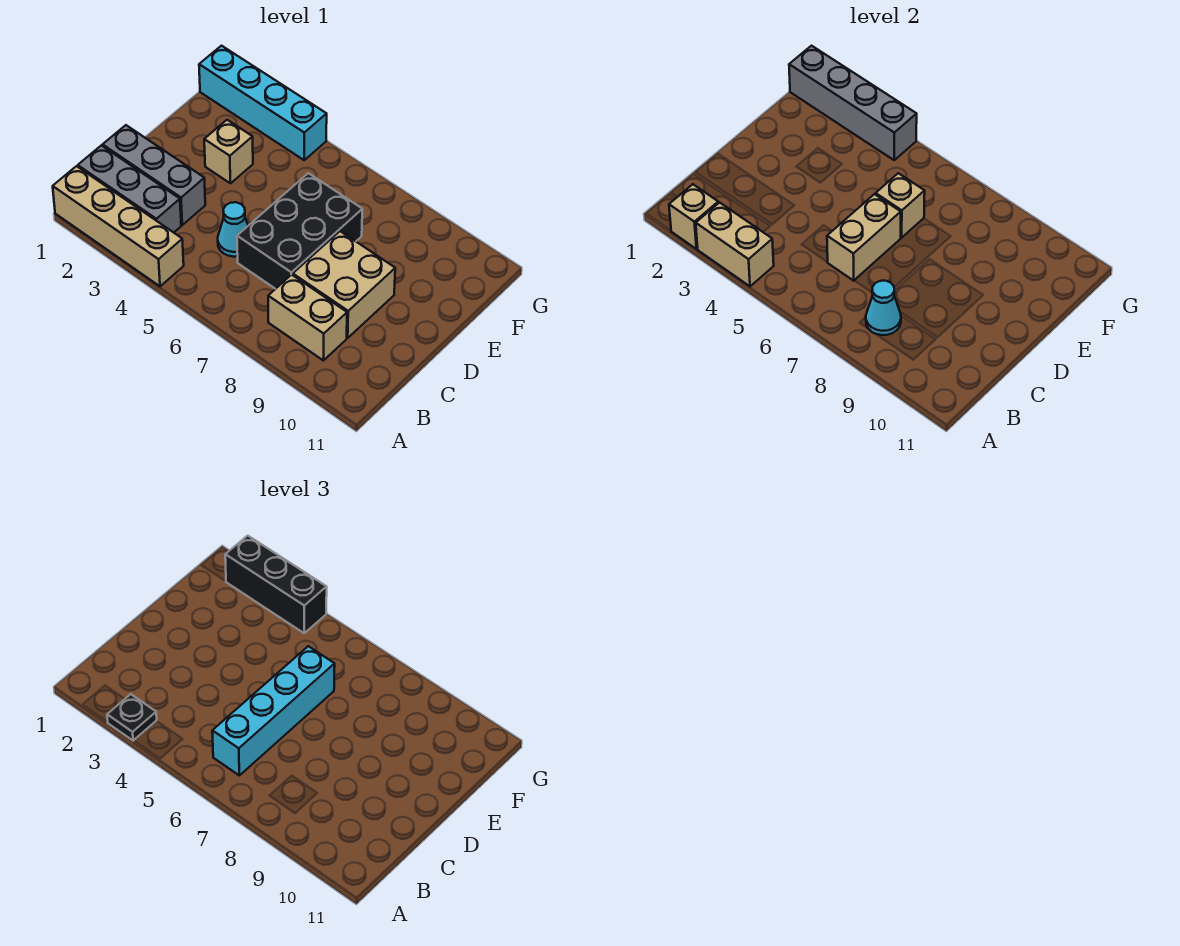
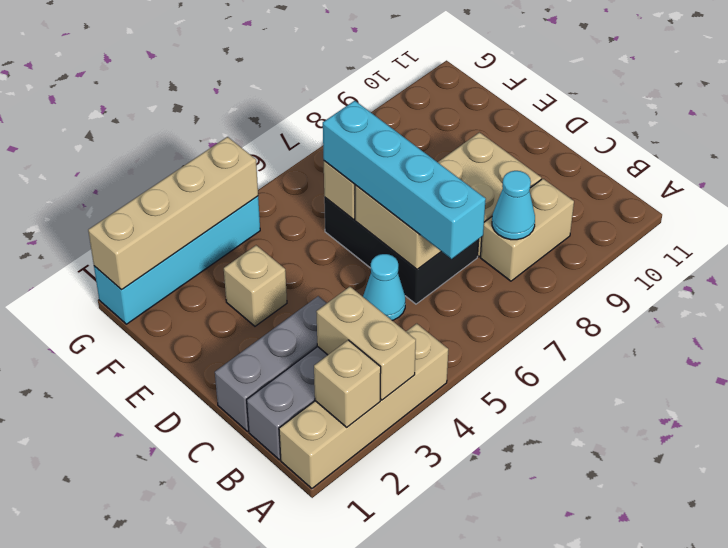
tan brick A3:A4 level 2 -> tan brick A3:B3 level 2
black plate A3 level 3 -> none
grey brick G1:G4 level 2 -> tan brick G1:G4 level 2
black brick G2:G4 level 3 -> none

